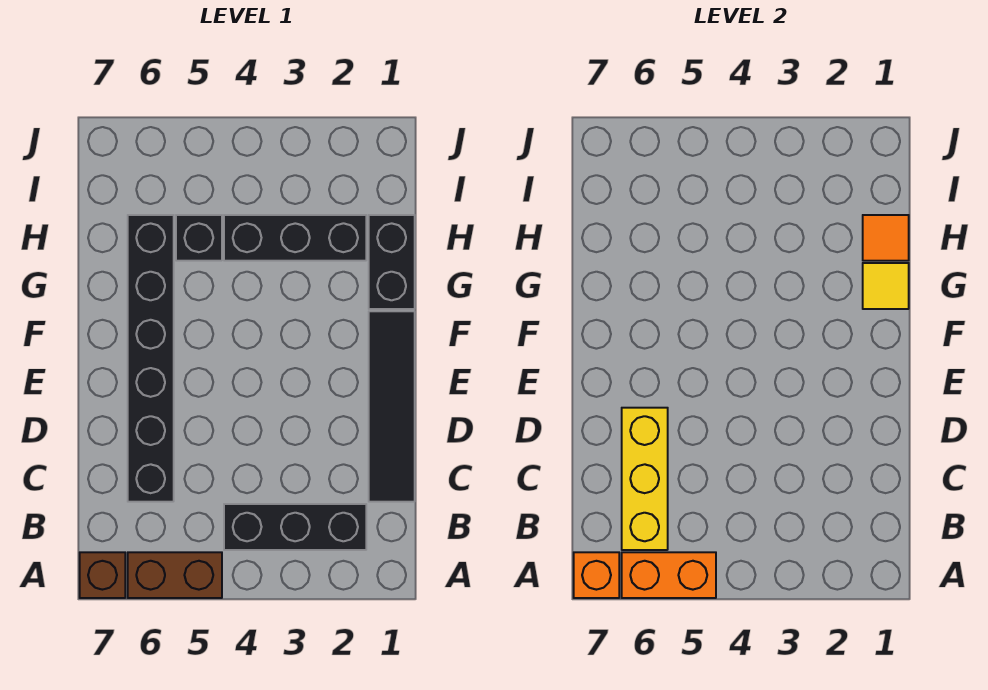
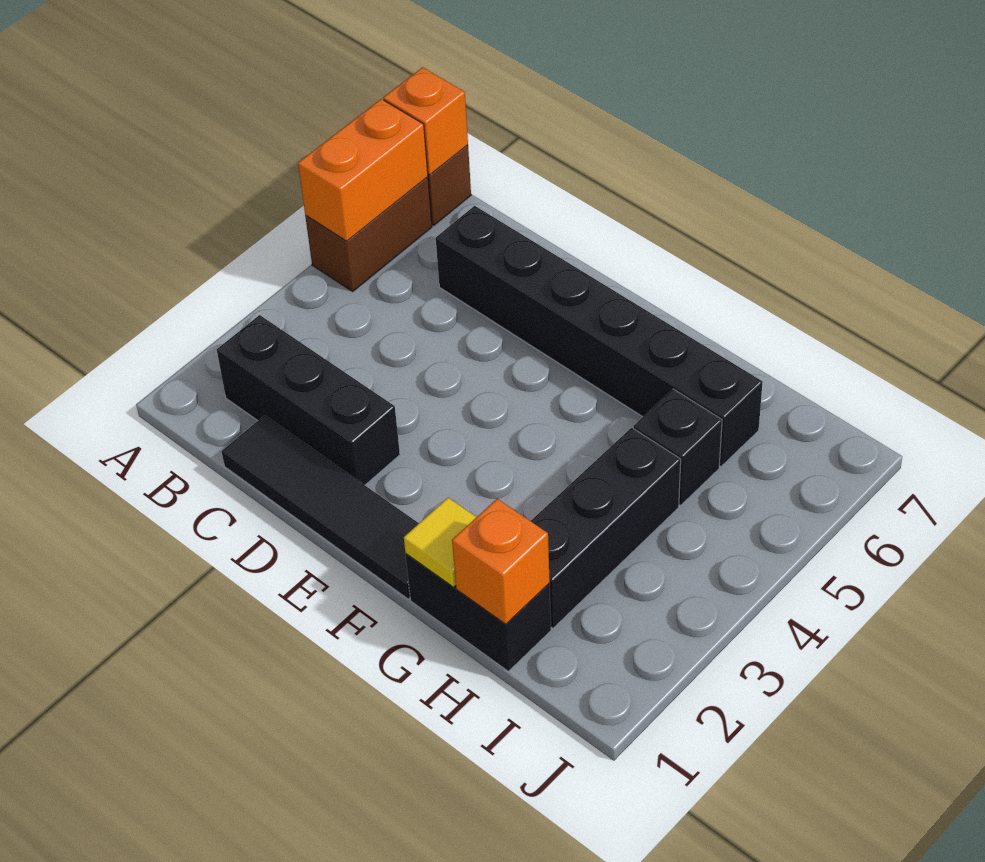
black brick B2:B4 level 1 -> black brick B2:D2 level 1
yellow brick B6:D6 level 2 -> none
orange tile H1 level 2 -> orange brick H1 level 2

